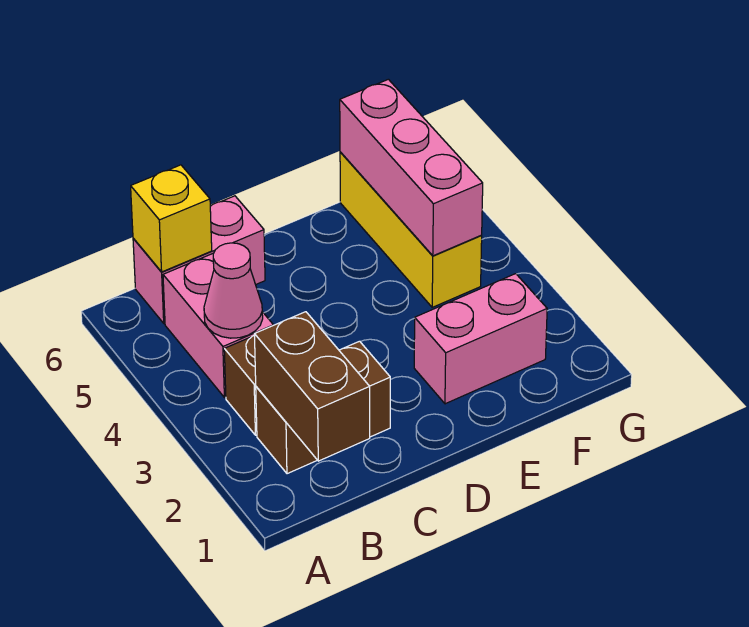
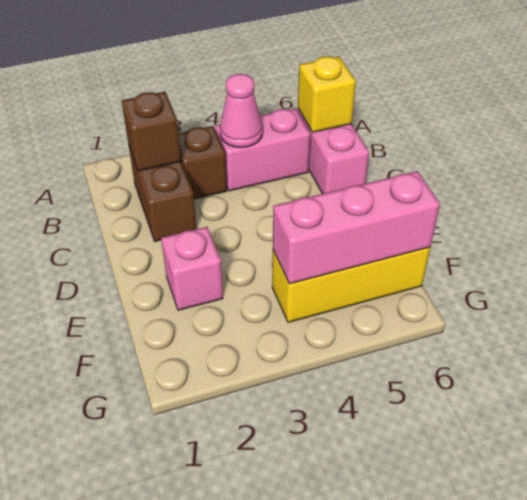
brown brick B1:B2 level 2 -> brown brick B2 level 2
pink brick E2:F2 level 1 -> pink brick E2 level 1

